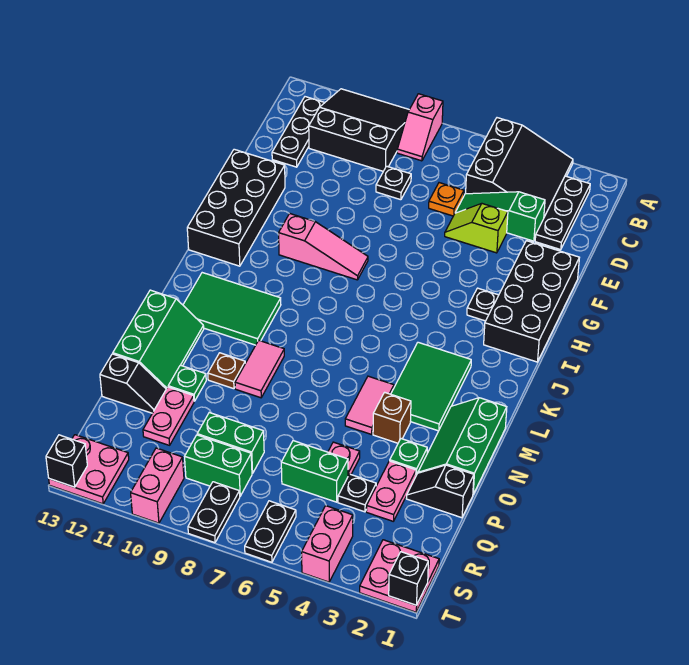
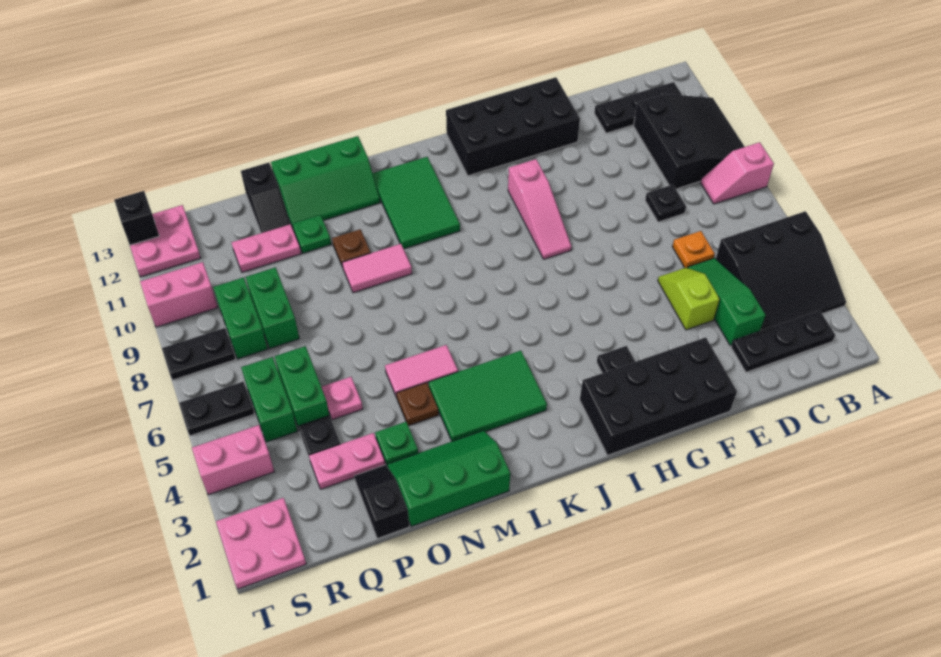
brown brick N4 level 1 -> brown plate N4 level 1
none -> green brick R5:R6 level 1
black brick T1 level 2 -> none

